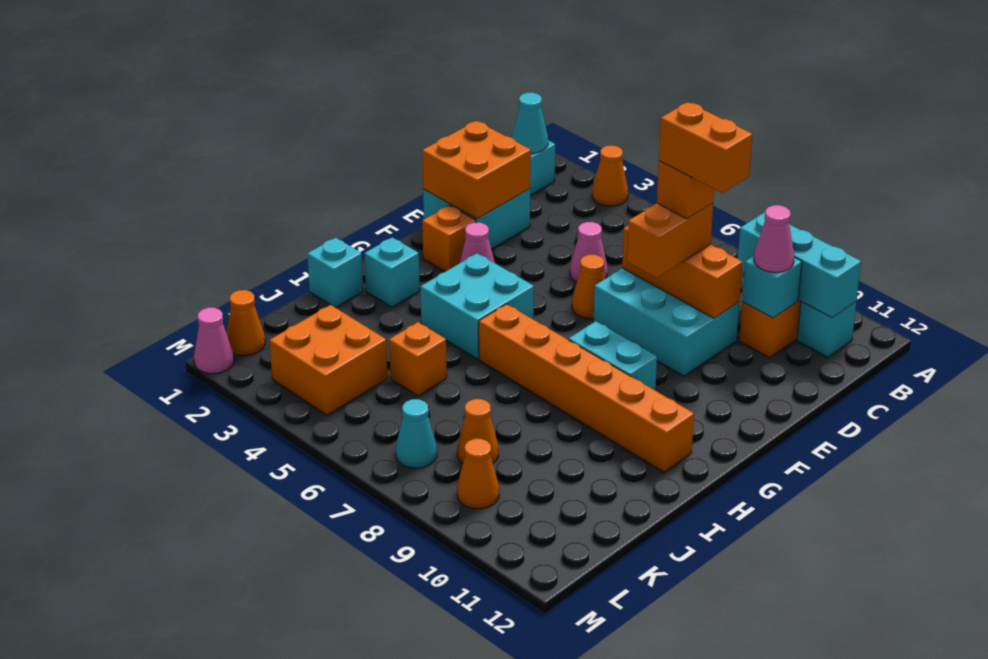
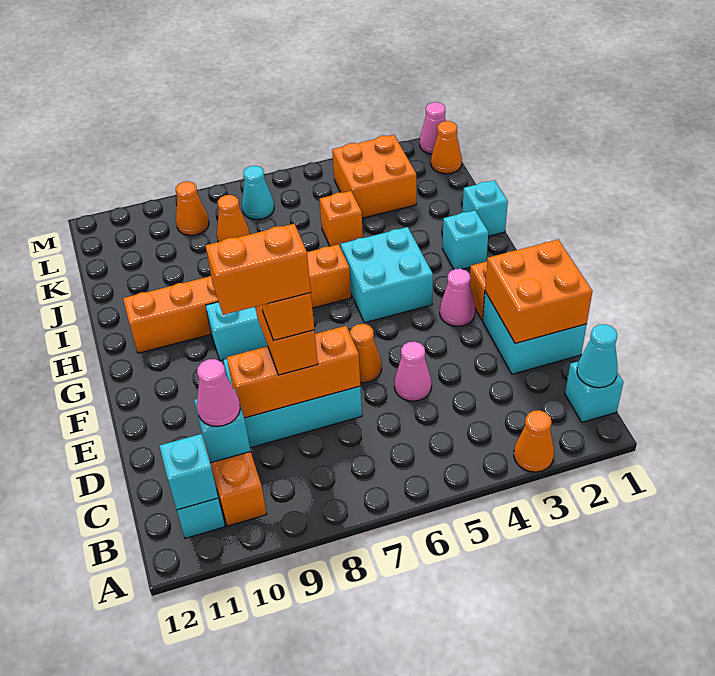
cyan brick B9:B11 level 2 -> cyan brick B11 level 2

